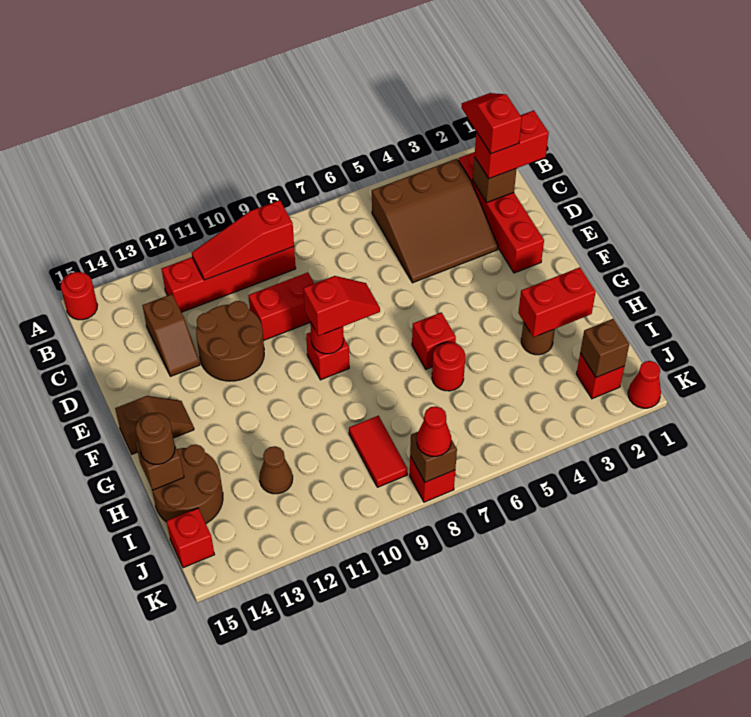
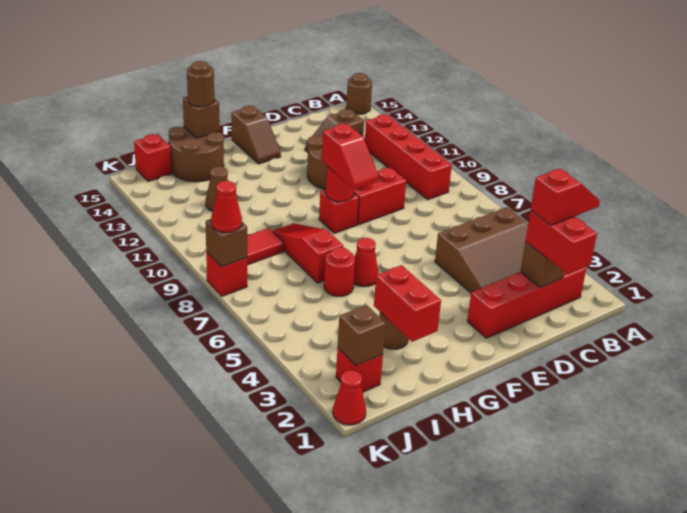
red round brick A15 level 1 -> brown round brick A15 level 1
brown slope B3:D5 level 1 top B -> brown slope B3:D5 level 1 top 5
red slope B9:B11 level 2 top 9 -> red slope H7:H9 level 1 top 7
red brick D9:D10 level 1 -> red brick D9:E9 level 1
red brick G6 level 1 -> red cone G6 level 1

